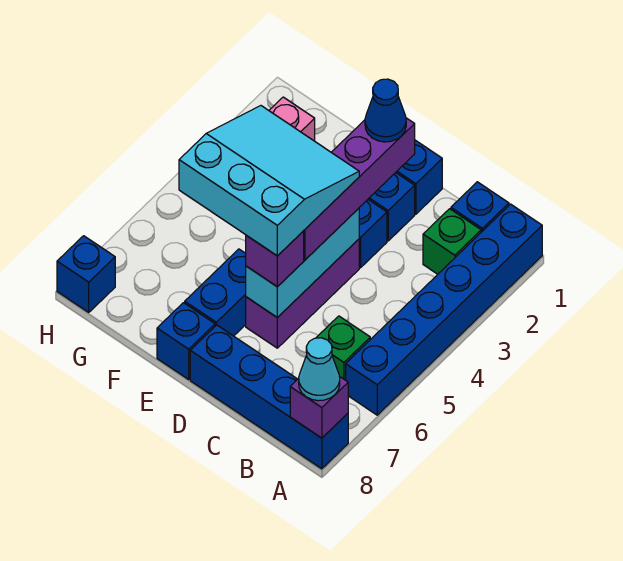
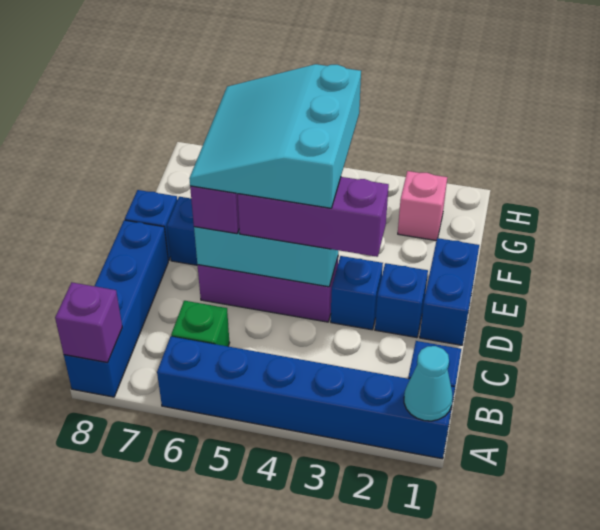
cyan cone A8 level 3 -> cyan cone A1 level 2
green brick B2 level 1 -> none
purple brick D2:D5 level 3 -> purple brick D3:D5 level 3
blue cone D2 level 4 -> none
cyan slope D4:F6 level 4 top 6 -> cyan slope D4:F6 level 4 top 4
blue brick H8 level 1 -> none

